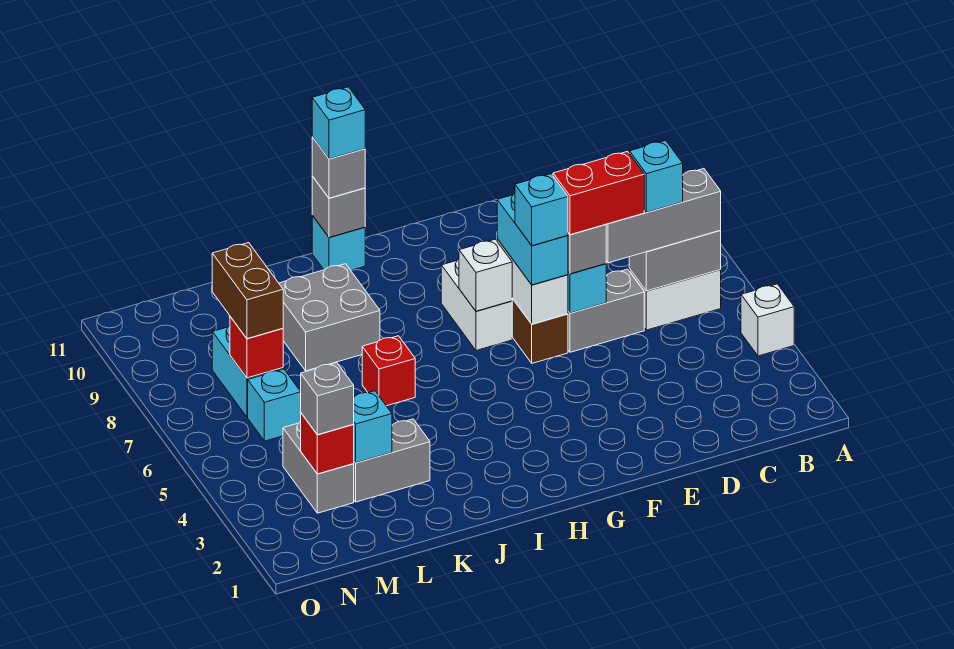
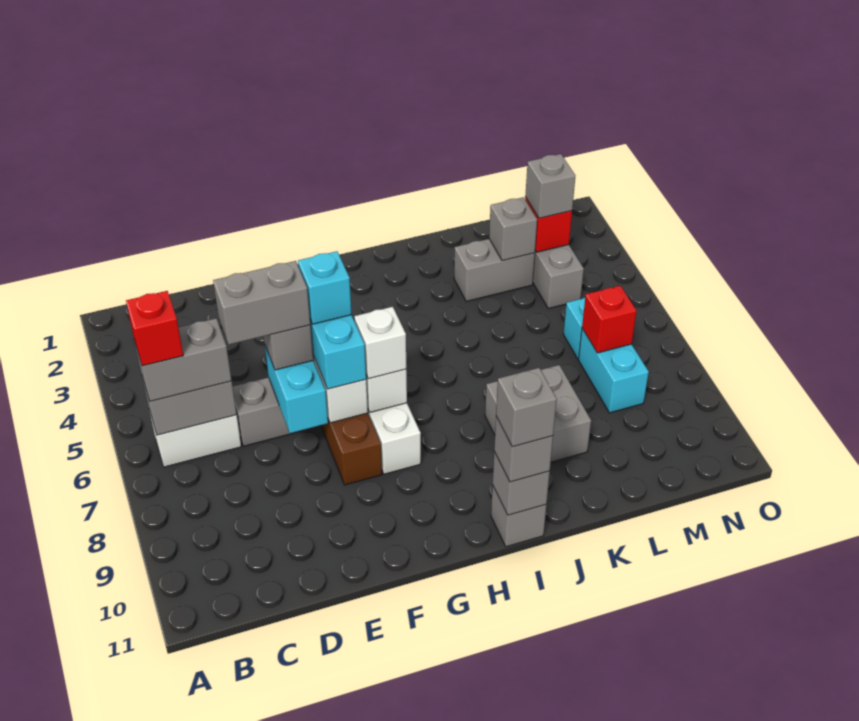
white brick A4 level 1 -> white brick G7 level 3
grey brick B6:D6 level 3 -> grey brick B6:C6 level 3
cyan brick C6 level 4 -> none
red brick D6:E6 level 4 -> grey brick D6:E6 level 4
cyan brick I11 level 1 -> grey brick I11 level 1
cyan brick I11 level 4 -> grey brick I11 level 4
red brick J6 level 1 -> red brick B6 level 4
cyan brick L3 level 2 -> grey brick L3 level 2
brown brick M7:M8 level 3 -> none

